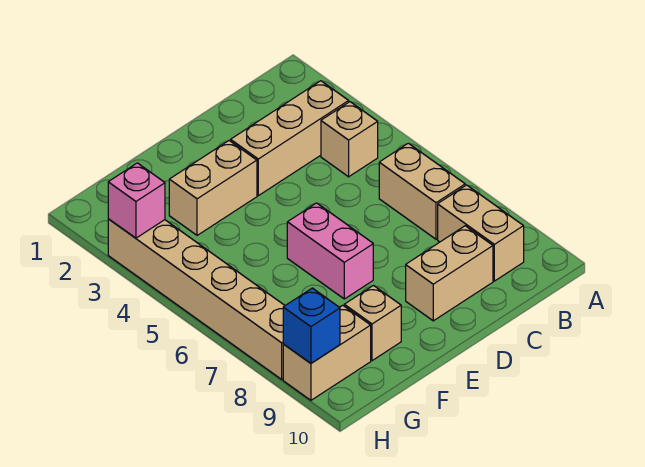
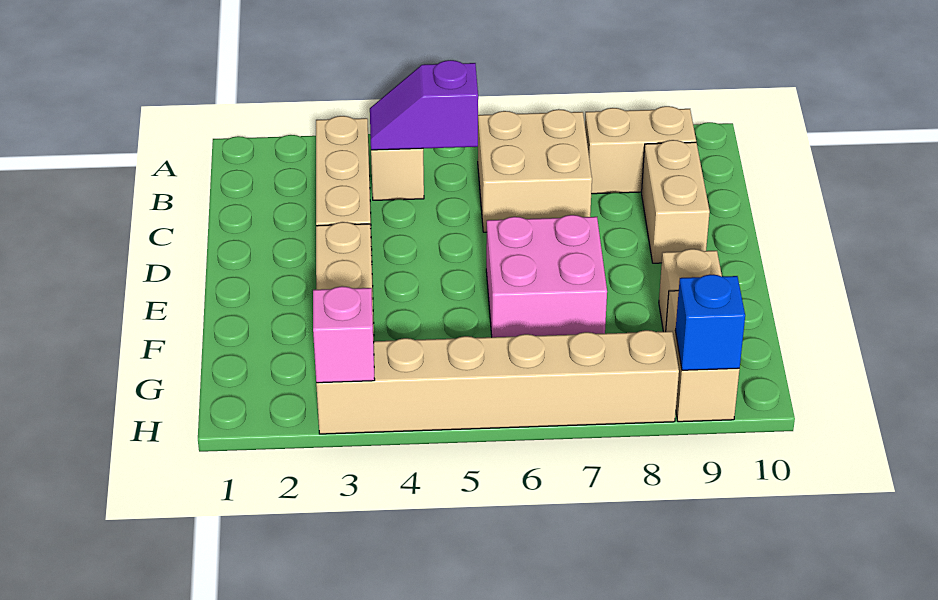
none -> purple slope B4:B5 level 2 top 5
tan brick B6:B7 level 1 -> tan brick B6:C7 level 1
pink brick E6:E7 level 1 -> pink brick E6:F7 level 1

